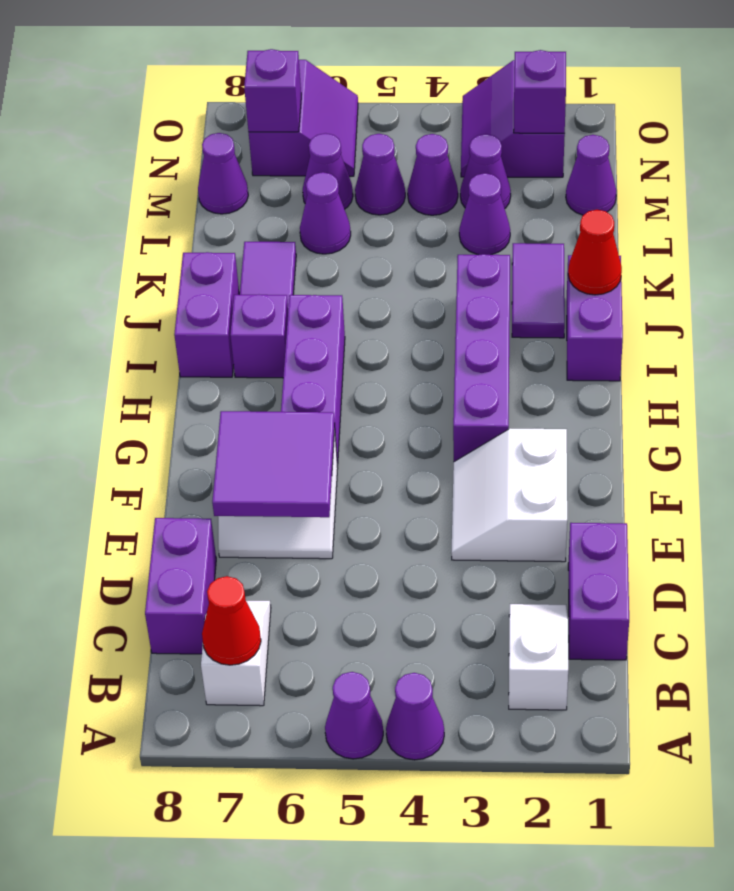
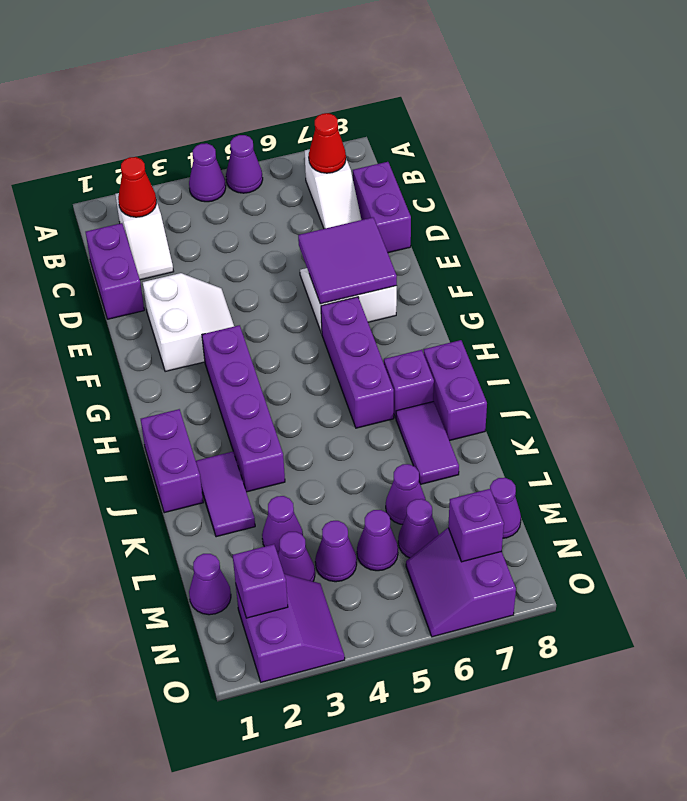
red cone J1 level 2 -> red cone B2 level 2

